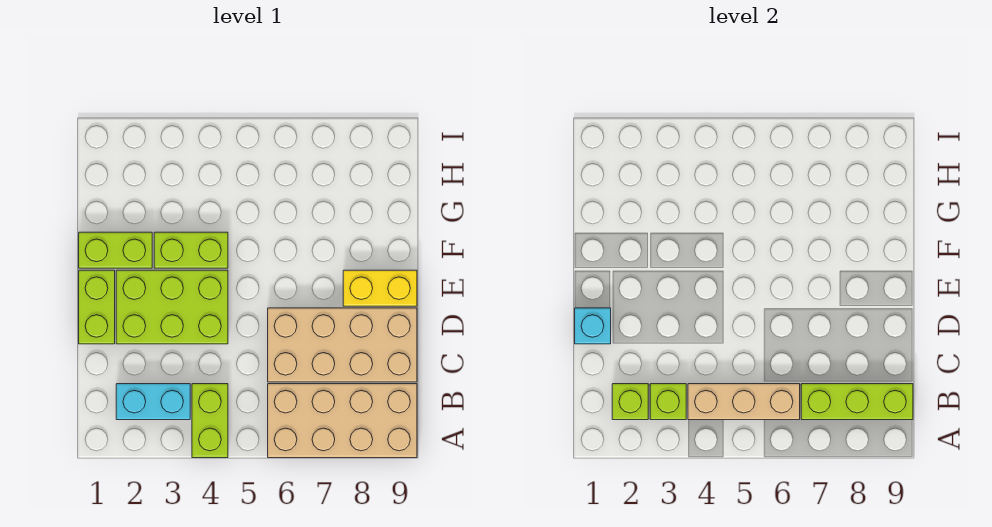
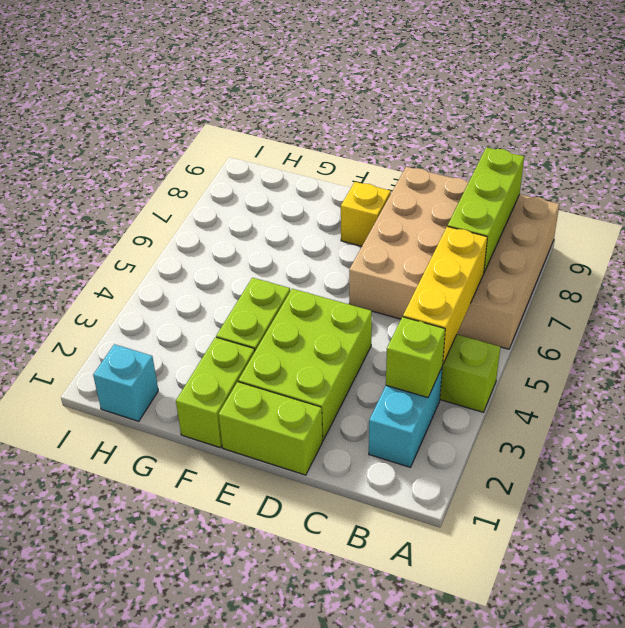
lime brick B2 level 2 -> none
tan brick B4:B6 level 2 -> yellow brick B4:B6 level 2
cyan brick D1 level 2 -> cyan brick H1 level 1
yellow brick E8:E9 level 1 -> yellow brick E8 level 1

